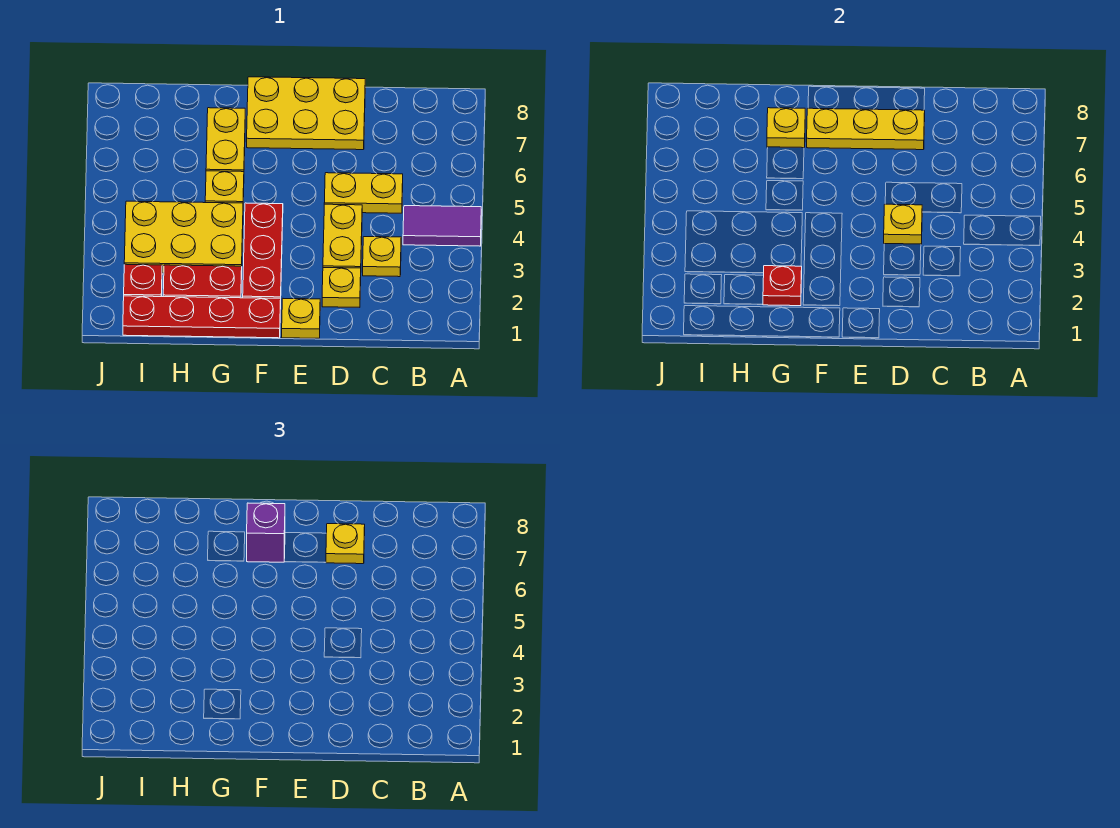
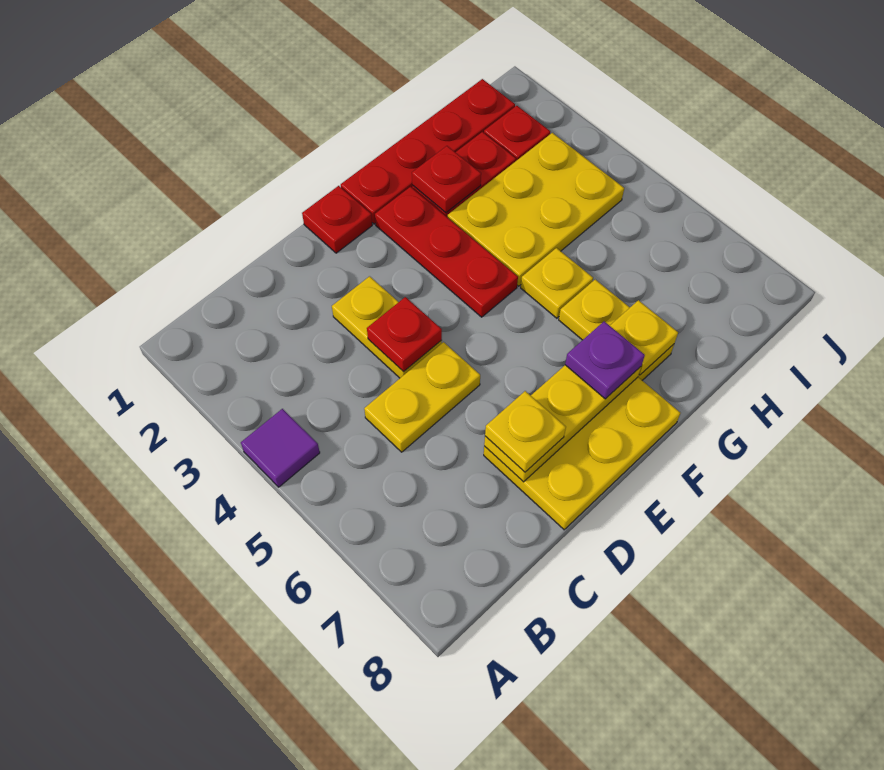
purple tile A4:B4 level 1 -> purple tile A4 level 1
yellow plate C3 level 1 -> none
yellow plate D2 level 1 -> none
yellow plate D4 level 2 -> red plate D4 level 2
yellow plate E1 level 1 -> red plate E1 level 1
purple brick F7 level 3 -> purple plate F7 level 3

